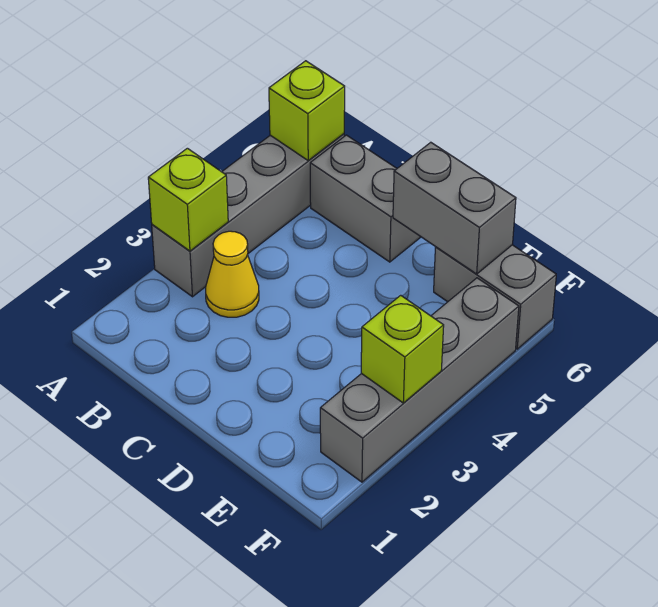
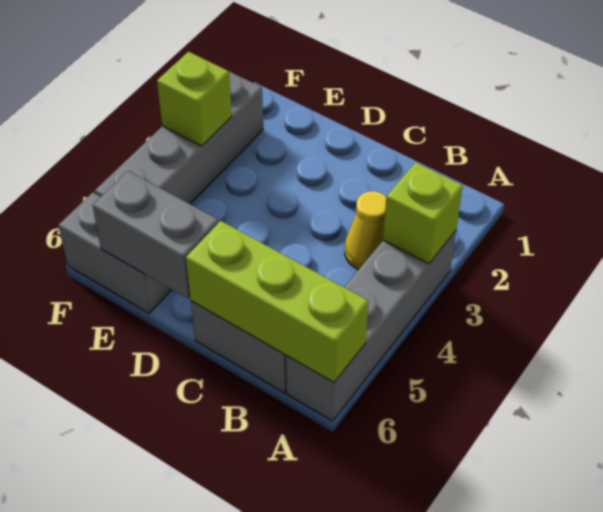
lime brick A6 level 2 -> lime brick A6:C6 level 2

